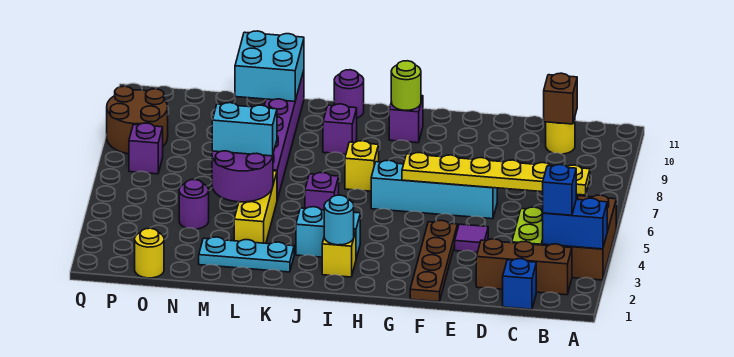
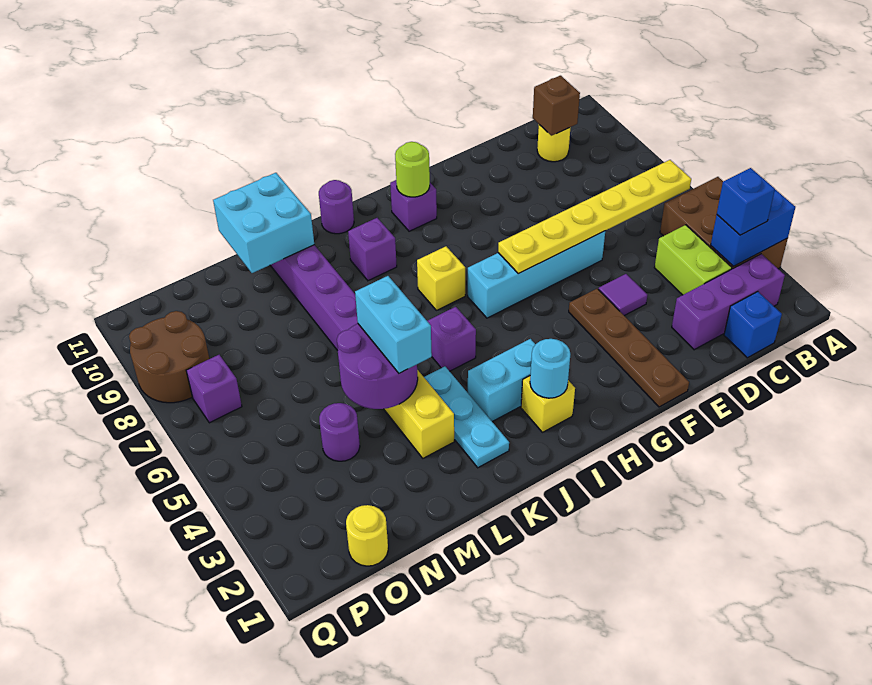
brown brick B2:D2 level 1 -> purple brick B2:D2 level 1
cyan plate K2:M2 level 1 -> cyan plate K2:K4 level 1
cyan brick L5:M5 level 3 -> cyan brick L4:L5 level 3

